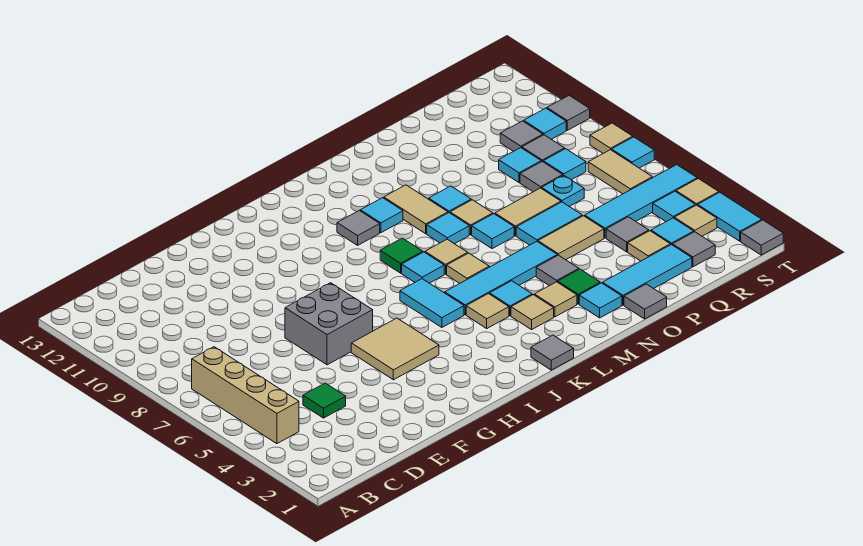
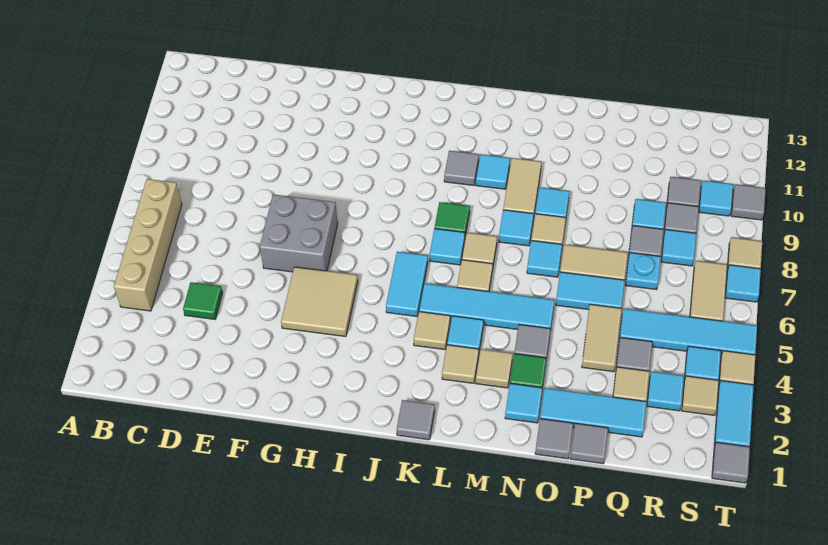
tan tile O5:P5 level 1 -> tan tile P4:P5 level 1
grey tile R2 level 1 -> grey tile P1 level 1

